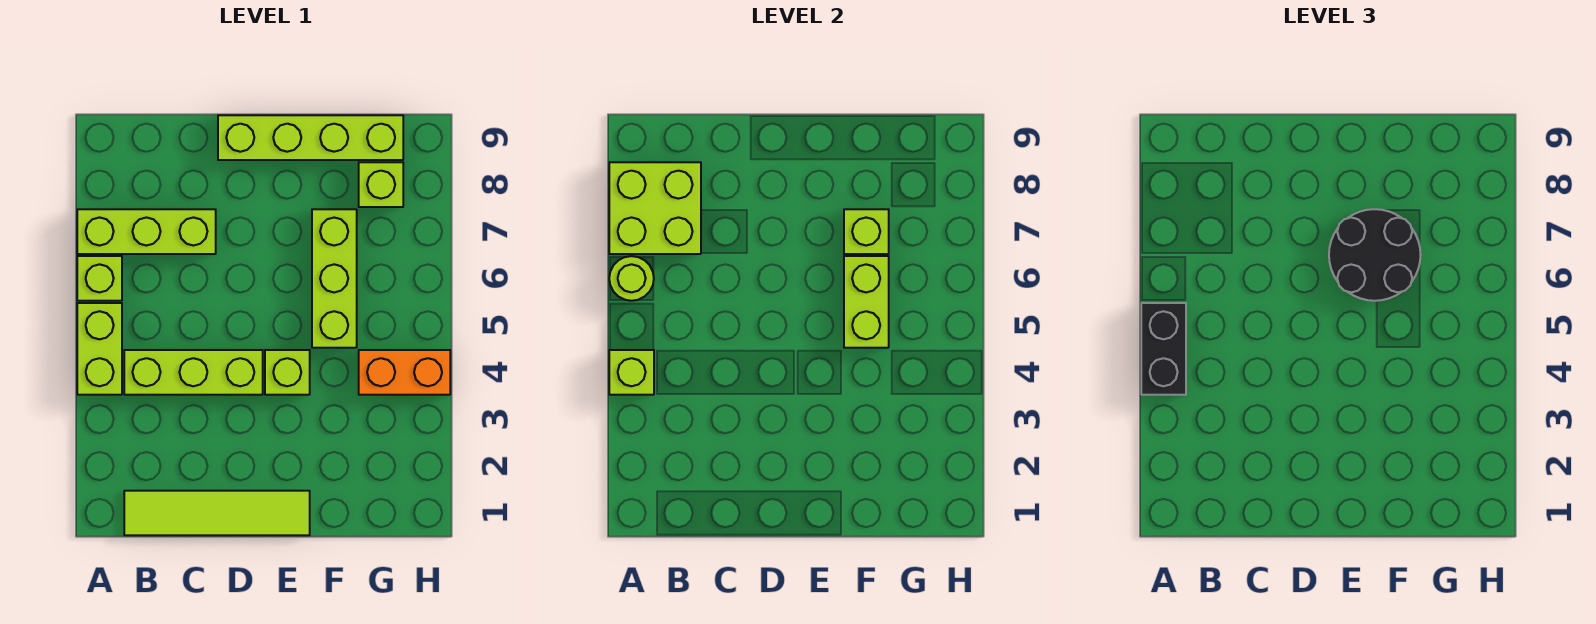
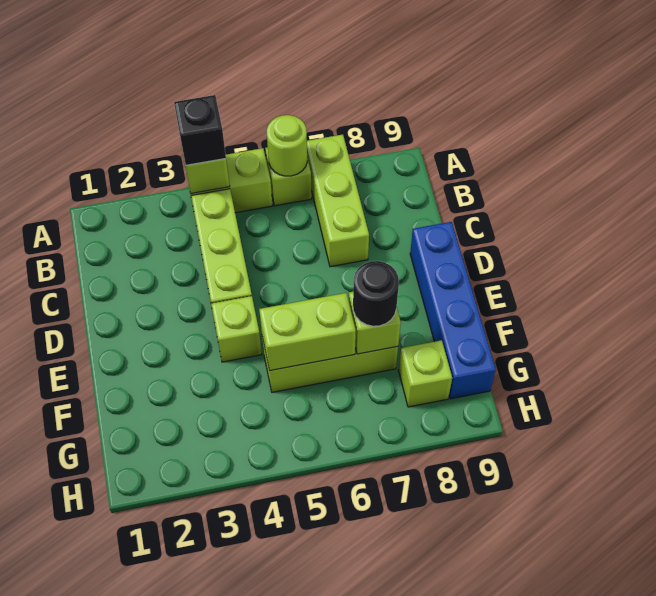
black brick A4:A5 level 3 -> black brick A4 level 3
lime brick A7:B8 level 2 -> none
lime tile B1:E1 level 1 -> none
lime brick D9:G9 level 1 -> blue brick D9:G9 level 1
black round brick E6:F7 level 3 -> black round brick F7 level 3
orange brick G4:H4 level 1 -> none

